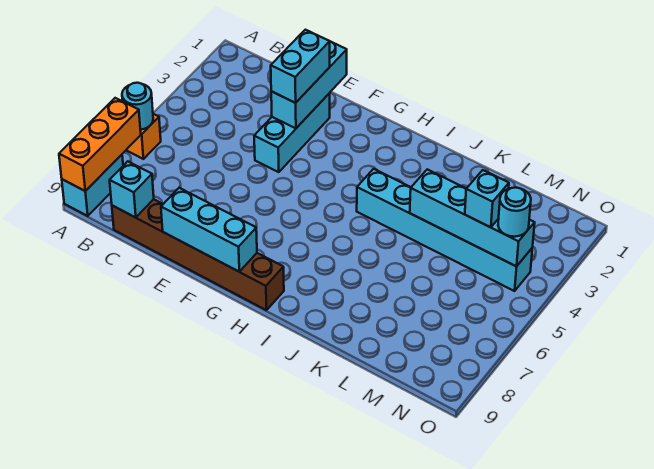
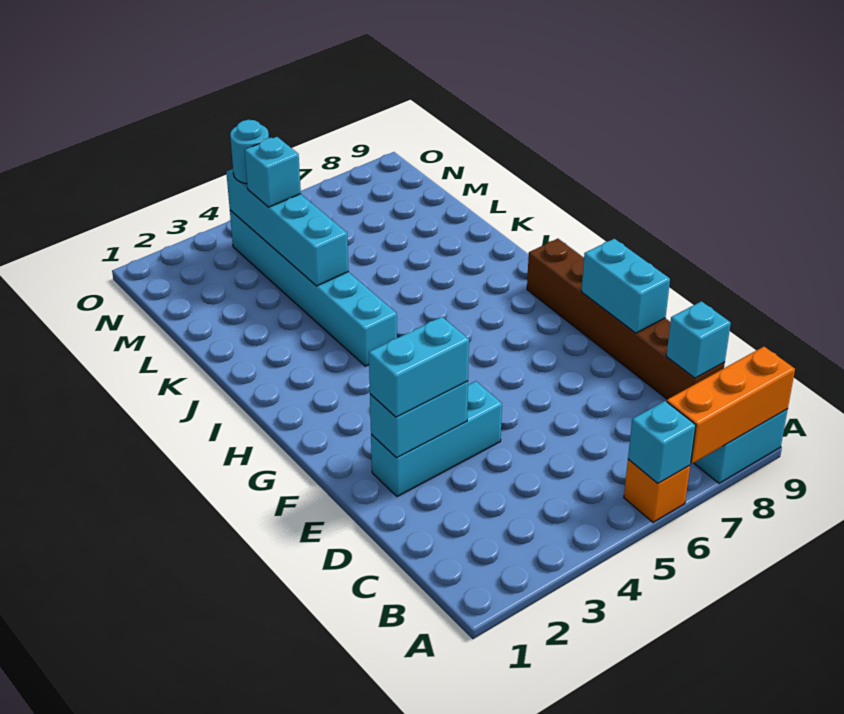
cyan round brick A6 level 2 -> cyan brick A6 level 2
cyan brick E1:E3 level 2 -> cyan brick E2:E3 level 2
cyan brick E9:G9 level 2 -> cyan brick E9:F9 level 2

